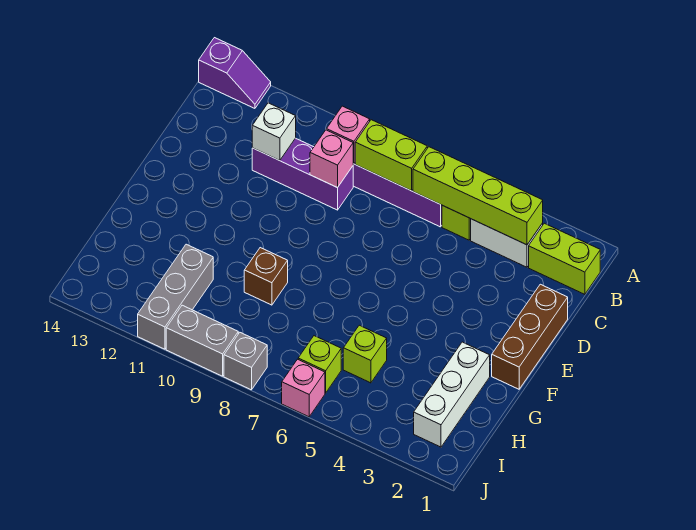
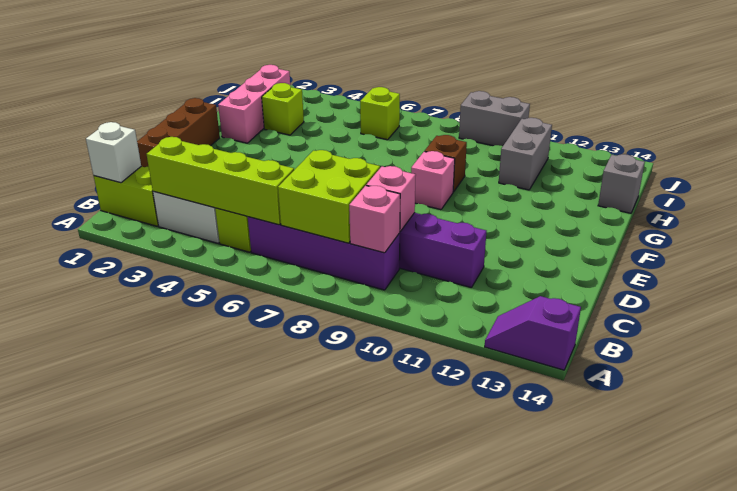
lime brick B7:B8 level 2 -> lime brick B7:C8 level 2
white brick C11 level 2 -> white brick B1 level 2
white brick G2:I2 level 1 -> pink brick G2:I2 level 1
lime brick H5 level 1 -> lime brick H3 level 1
grey brick H11:J11 level 1 -> grey brick H11:I11 level 1
pink brick J6 level 1 -> pink brick F9 level 1
grey brick J8 level 1 -> grey brick H14 level 1

